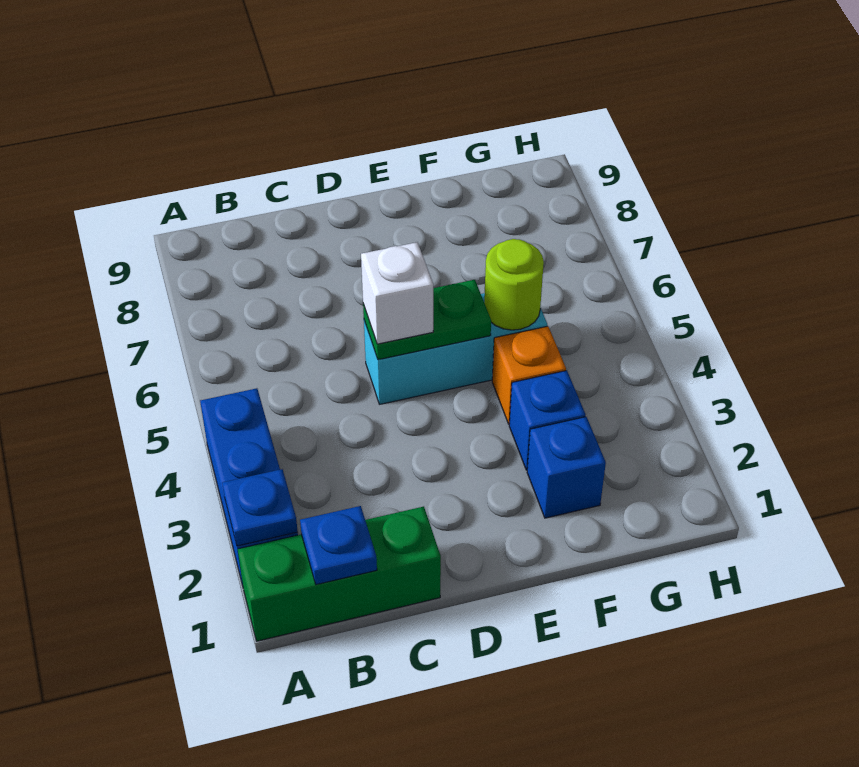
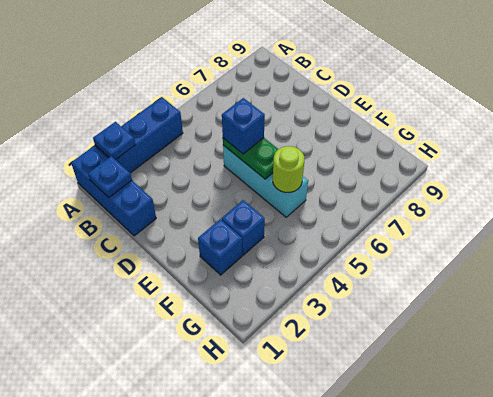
green brick A1:C1 level 1 -> blue brick A1:C1 level 1
white brick D5 level 3 -> blue brick D5 level 3
orange brick F4 level 1 -> none

